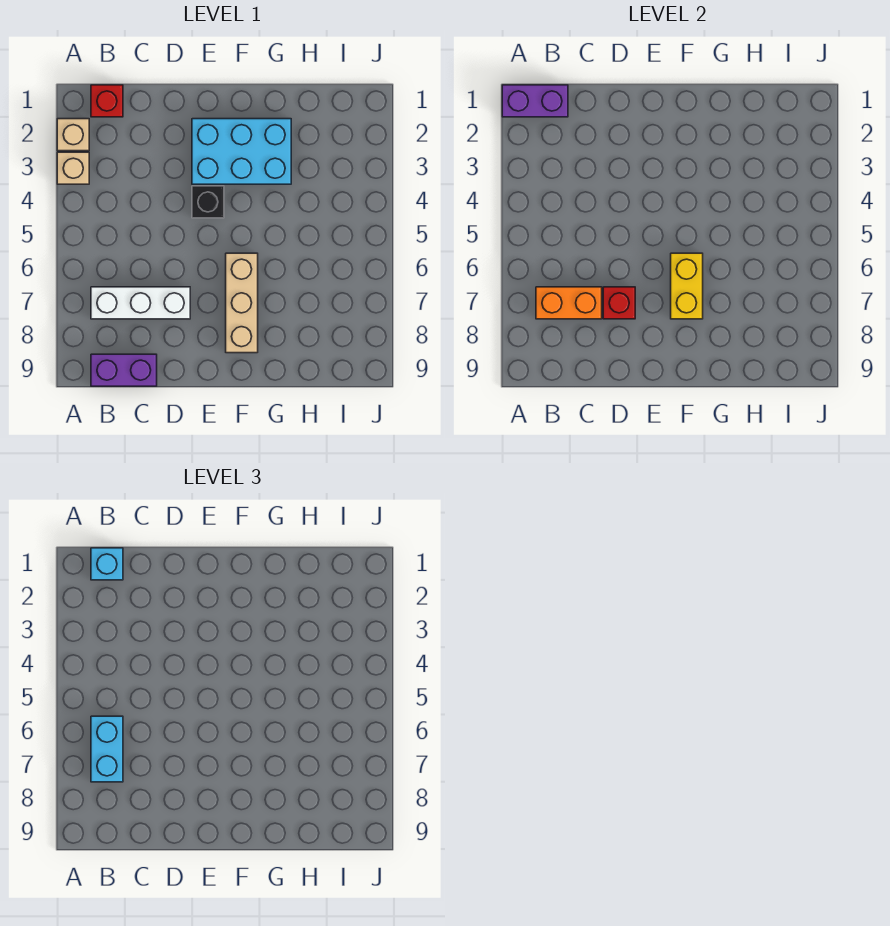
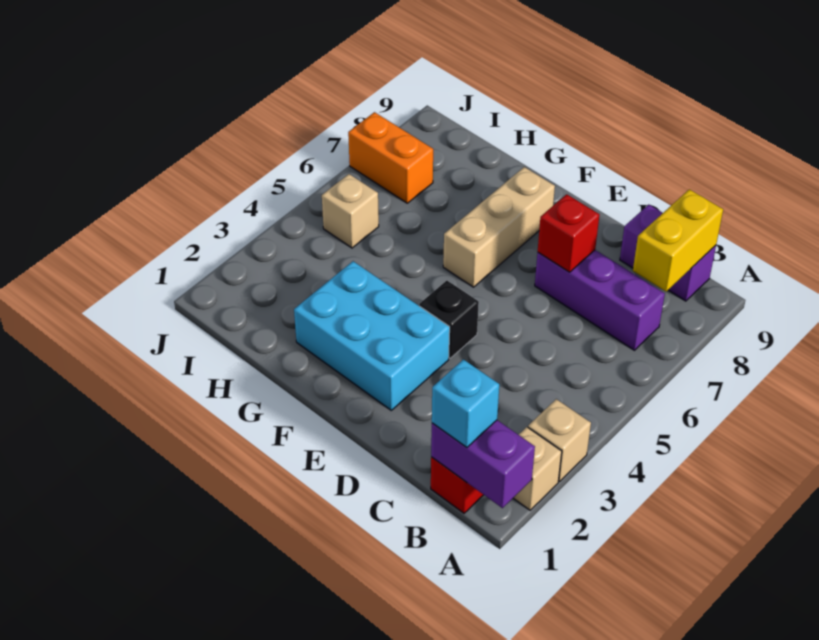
cyan brick B6:B7 level 3 -> none
white brick B7:D7 level 1 -> purple brick B7:D7 level 1
orange brick B7:C7 level 2 -> orange brick I7:J7 level 1
yellow brick F6:F7 level 2 -> yellow brick B8:B9 level 2
none -> tan brick I5 level 1

